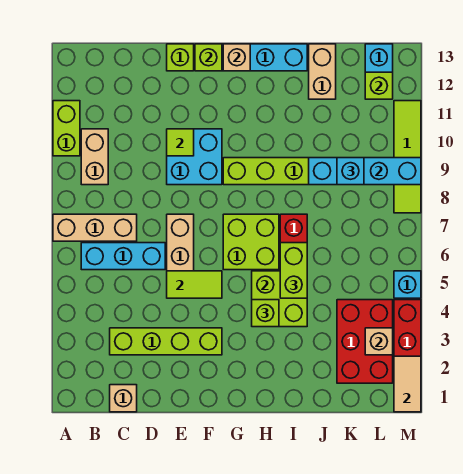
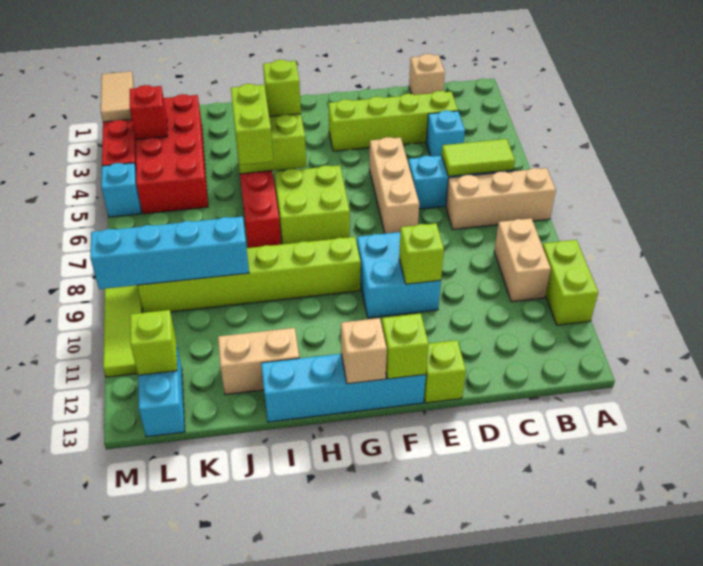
lime tile E5:F5 level 2 -> lime tile B6:C6 level 2
lime tile E10 level 2 -> lime brick E10 level 2
tan brick J12:J13 level 1 -> tan brick I12:J12 level 1
red brick K2:L4 level 1 -> red brick K2:L5 level 1
cyan brick K9 level 3 -> cyan brick C4 level 1
tan brick L3 level 2 -> red brick L3 level 2

